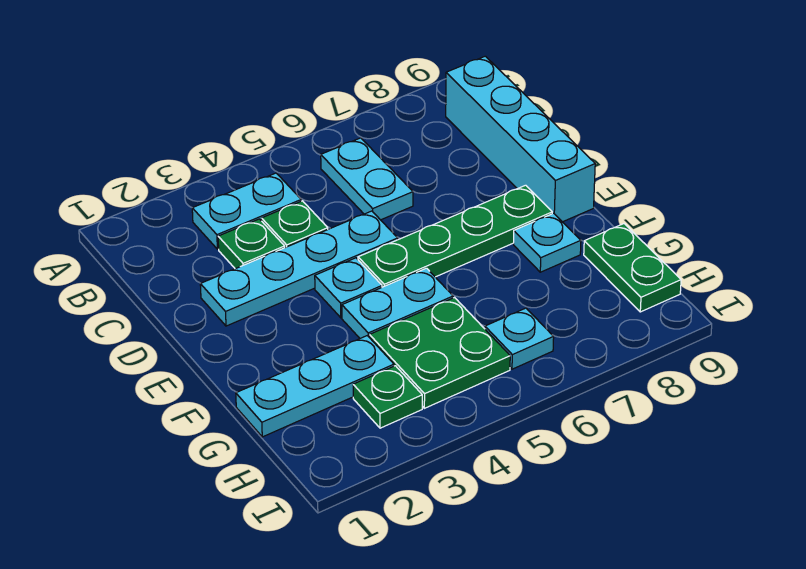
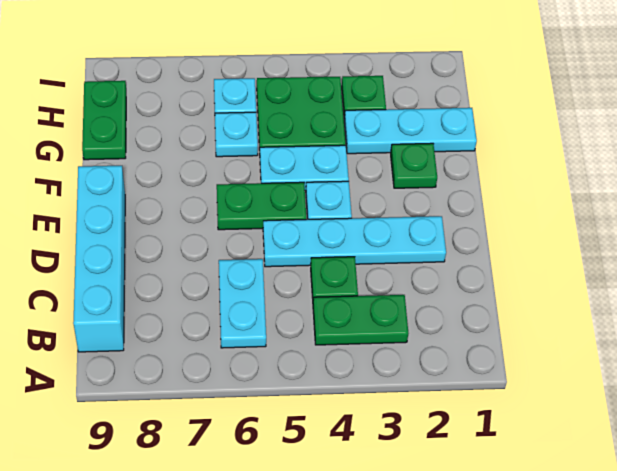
cyan plate B3:B4 level 1 -> green plate B3:B4 level 1
green plate C3 level 1 -> green plate F2 level 1
green plate E5:E8 level 1 -> green plate E5:E6 level 1
cyan plate F8 level 1 -> cyan plate G6 level 1

